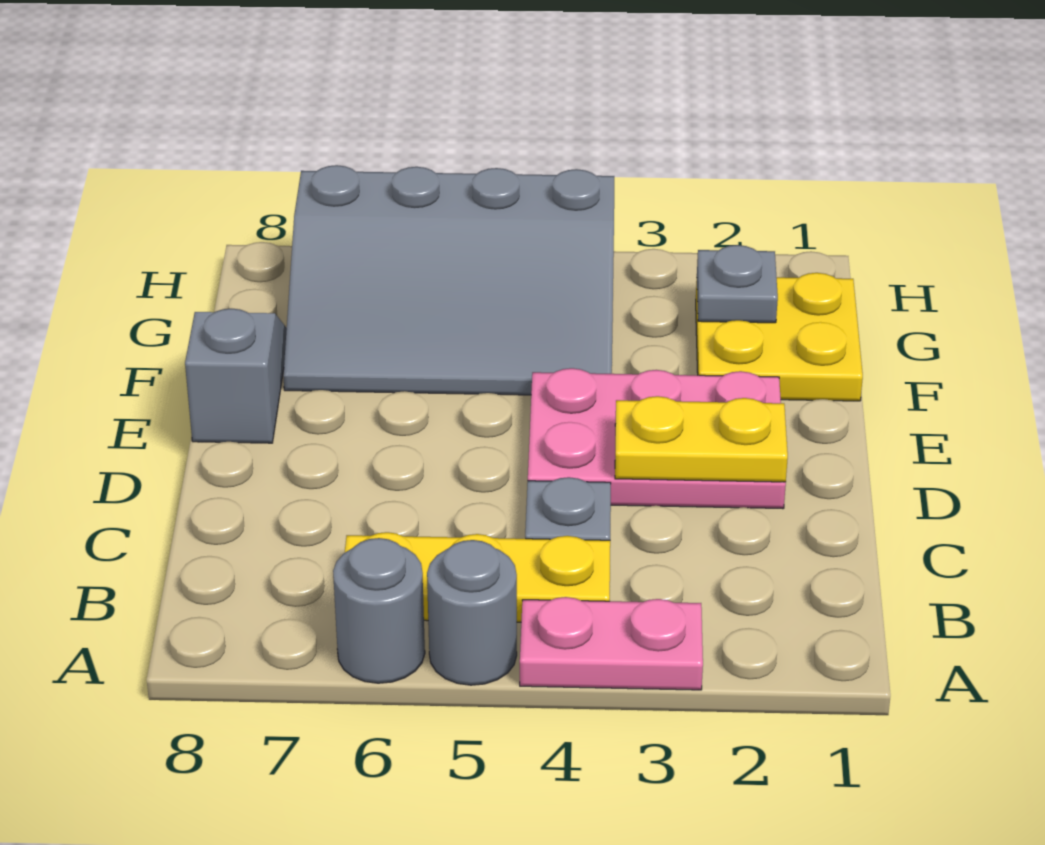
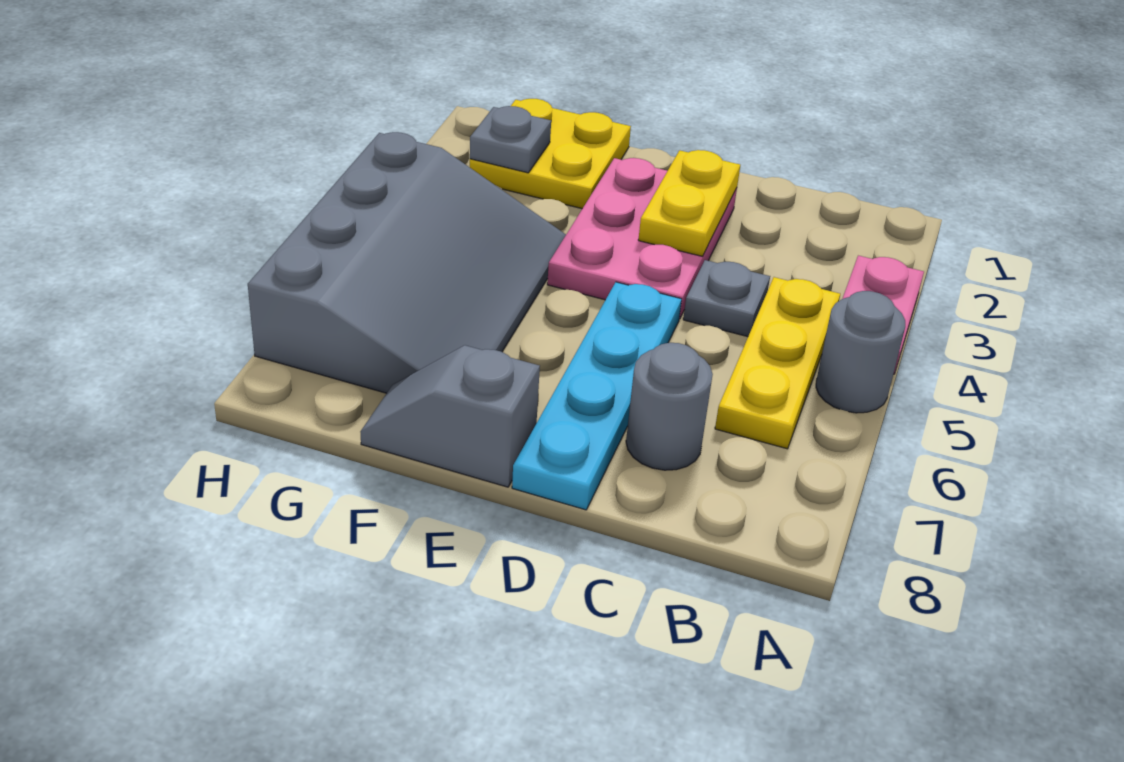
grey round brick A6 level 1 -> grey round brick C7 level 1
none -> cyan plate D5:D8 level 1

